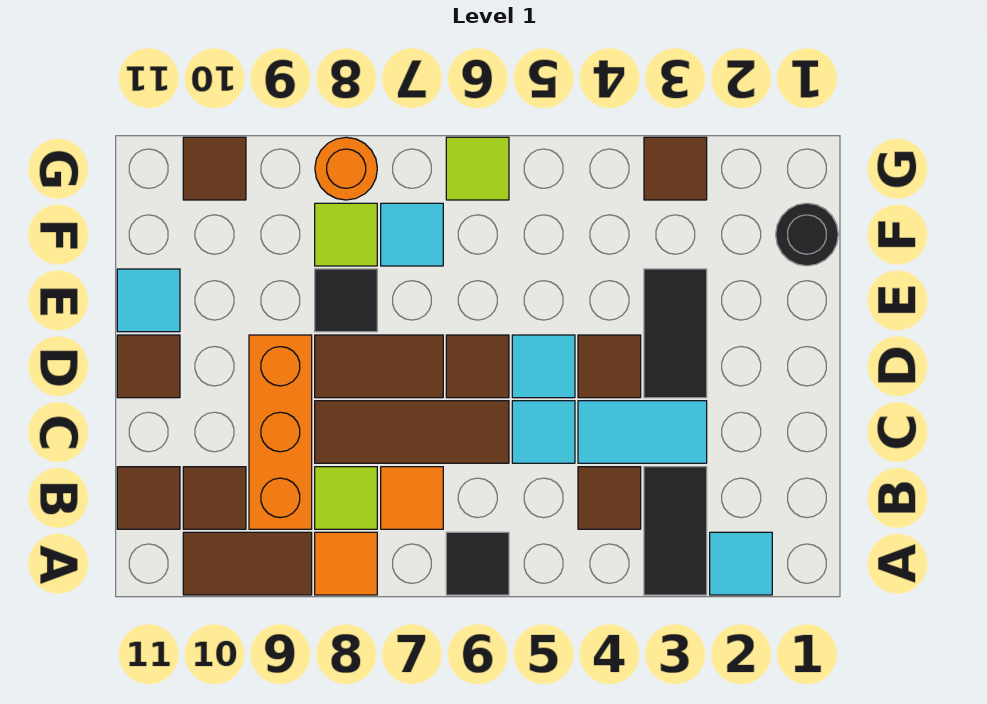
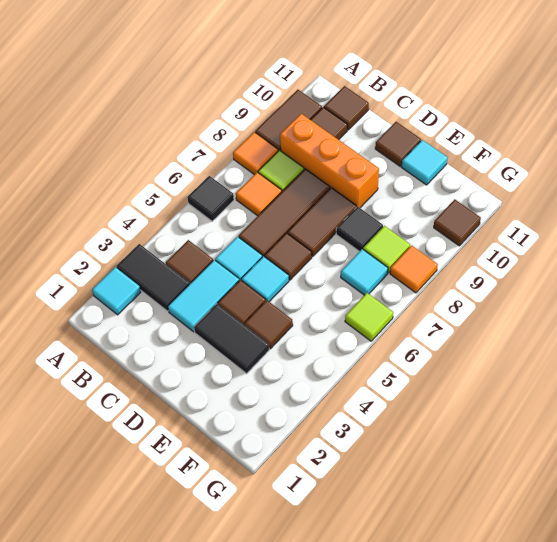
black round brick F1 level 1 -> none
brown tile G3 level 1 -> brown tile E4 level 1
orange round brick G8 level 1 -> orange tile G8 level 1

